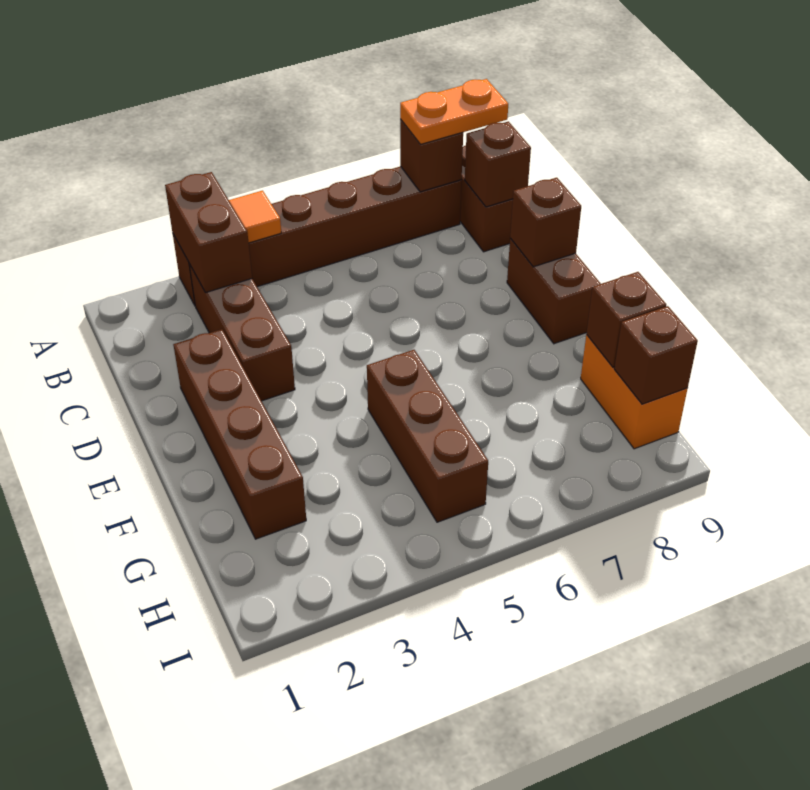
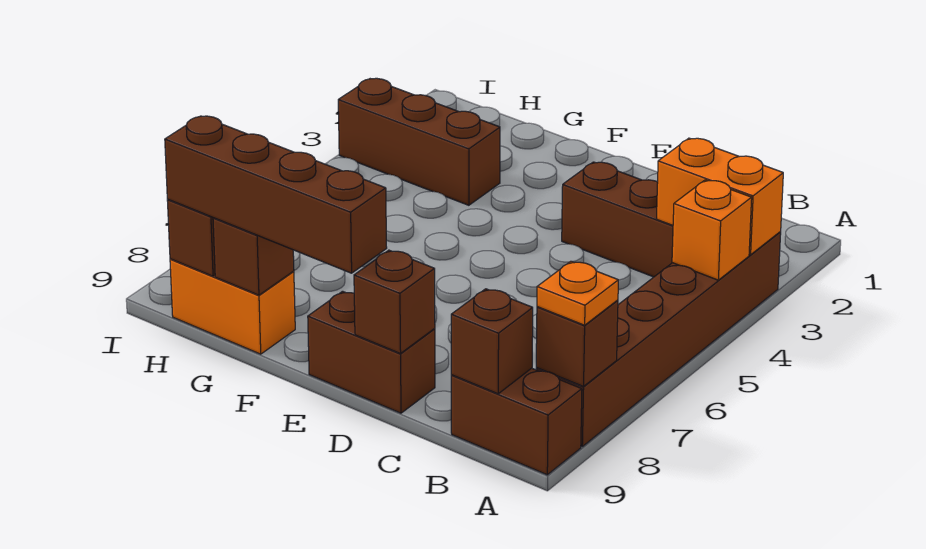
brown brick A3:B3 level 2 -> orange brick A3:B3 level 2
orange tile A4 level 2 -> orange brick A4 level 2
orange plate A8:A9 level 3 -> orange plate A8 level 3
brown brick D2:G2 level 1 -> brown brick E9:H9 level 3
brown brick F5:H5 level 1 -> brown brick G3:I3 level 1

